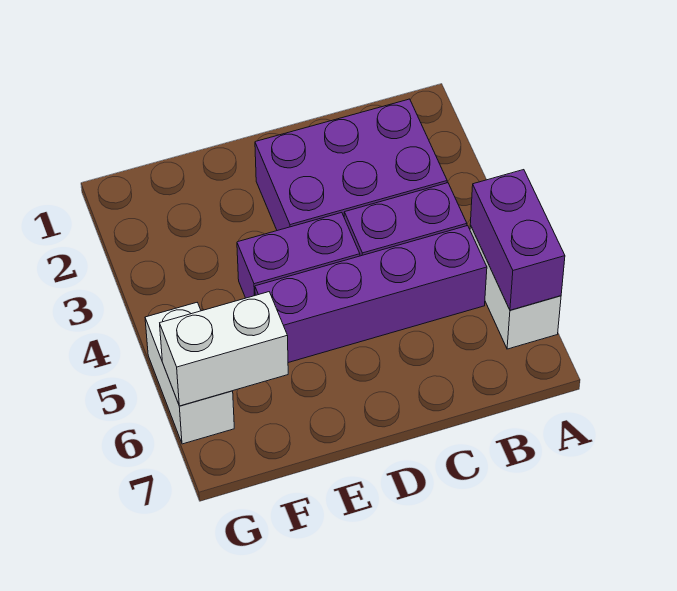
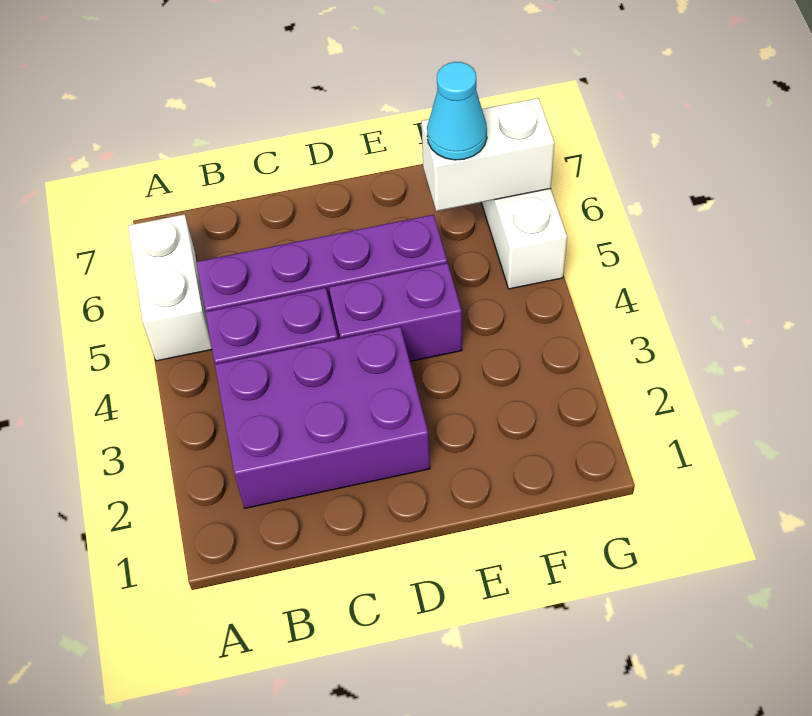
purple brick A5:A6 level 2 -> none
none -> cyan cone F6 level 3

